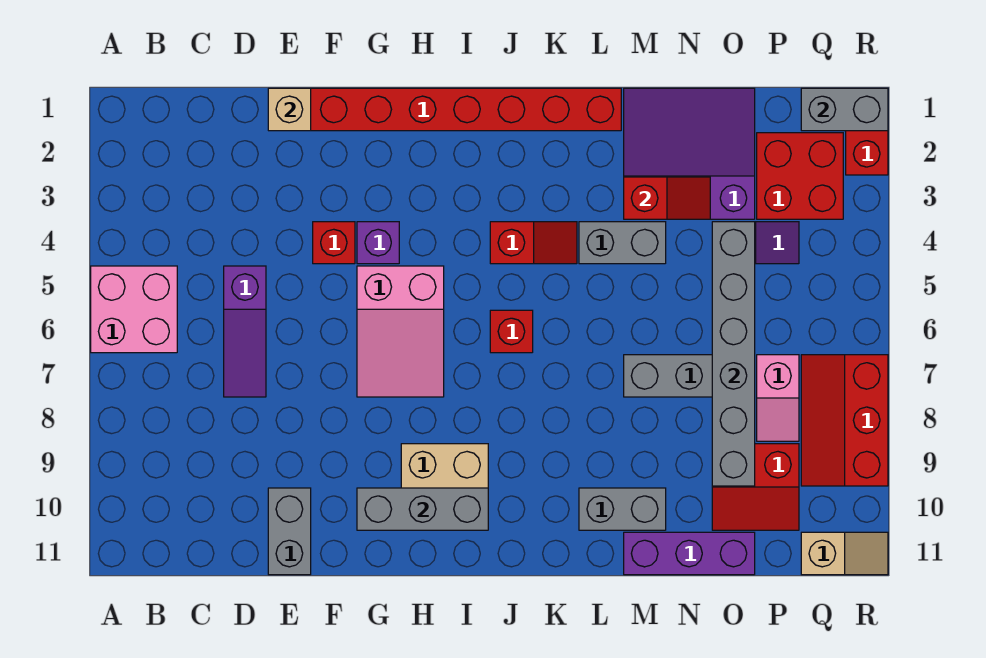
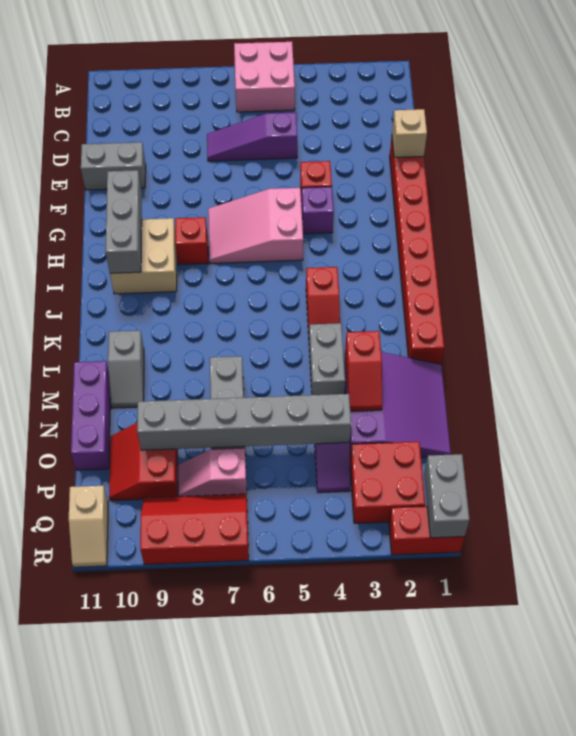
red brick J6 level 1 -> red brick H8 level 1
grey brick L10:M10 level 1 -> grey slope L10:M10 level 1 top L

